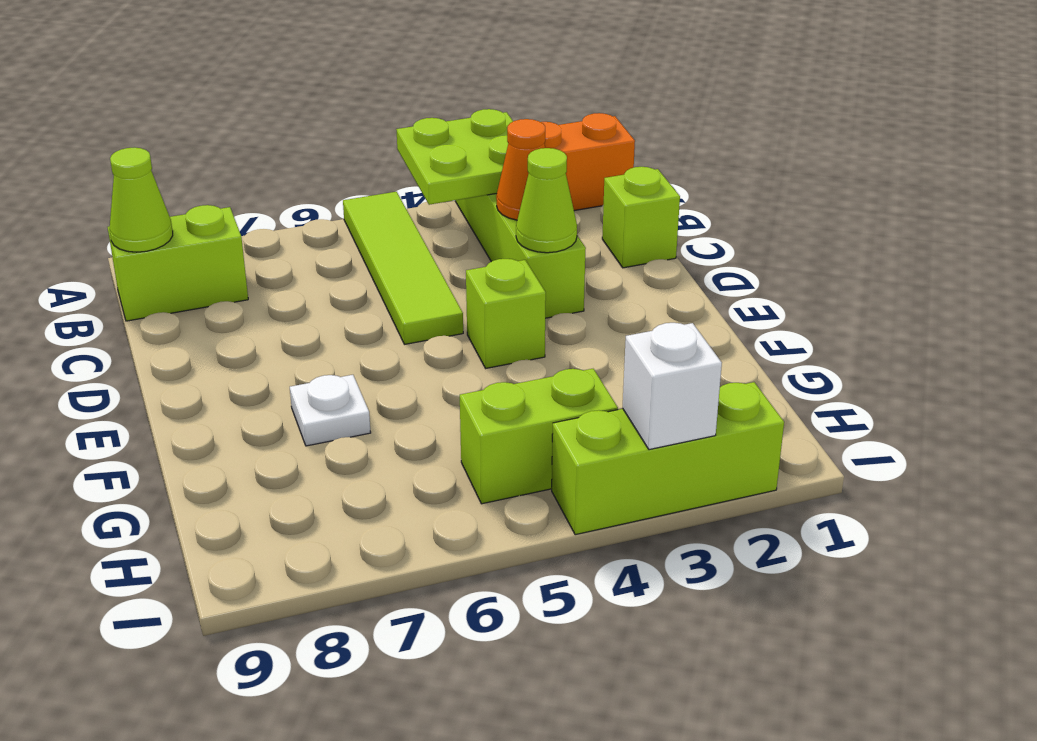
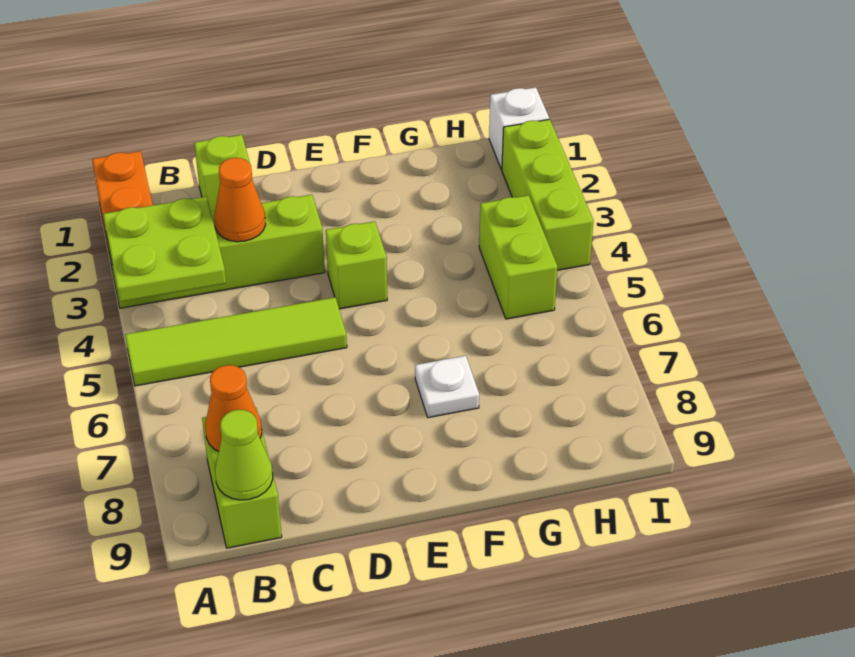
none -> orange cone B8 level 2
lime cone D3 level 2 -> none
white brick I3 level 2 -> white brick I1 level 1

